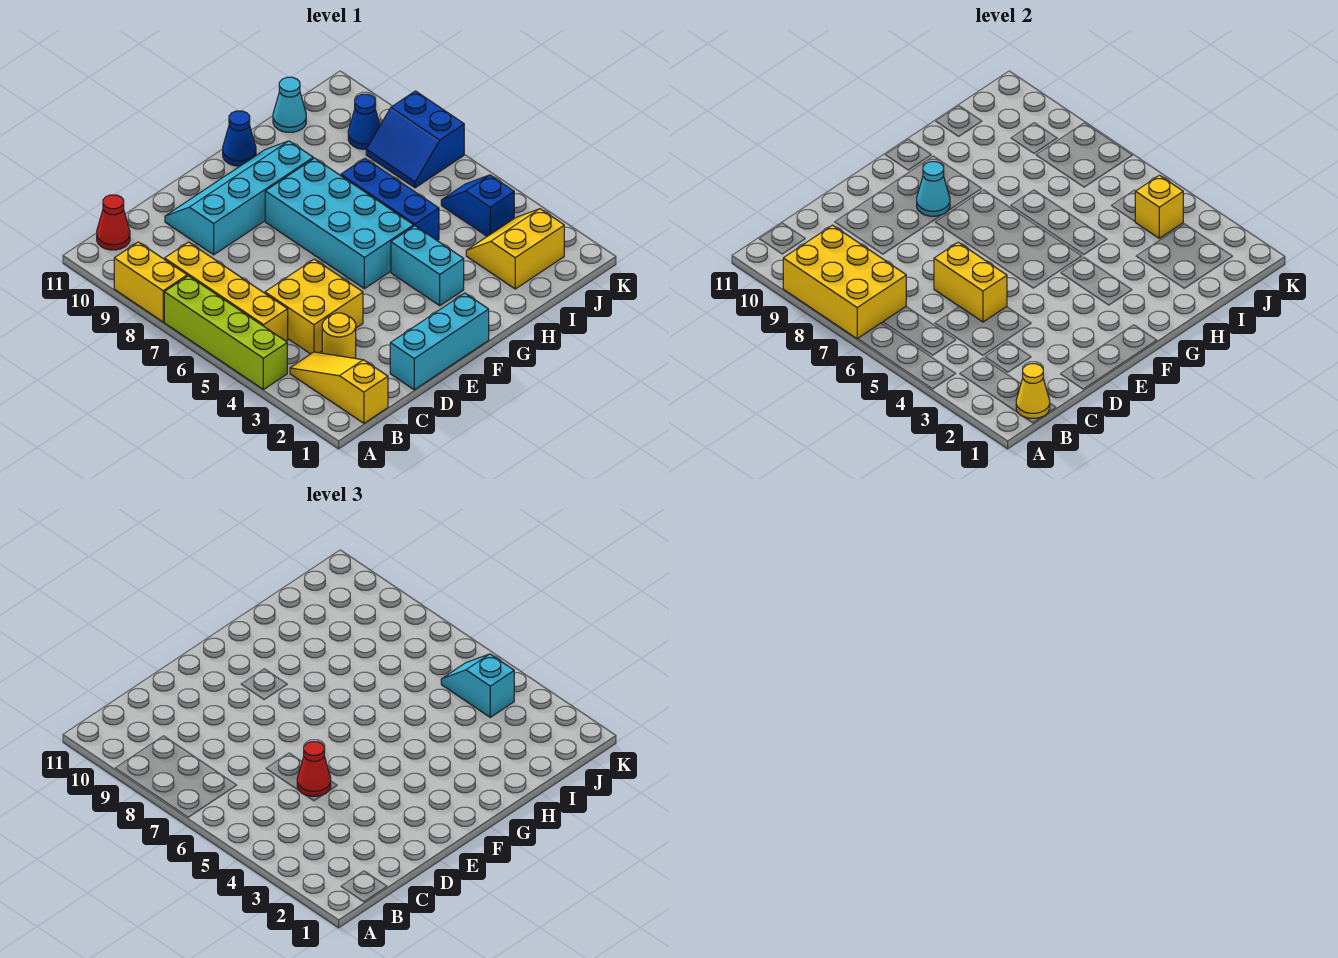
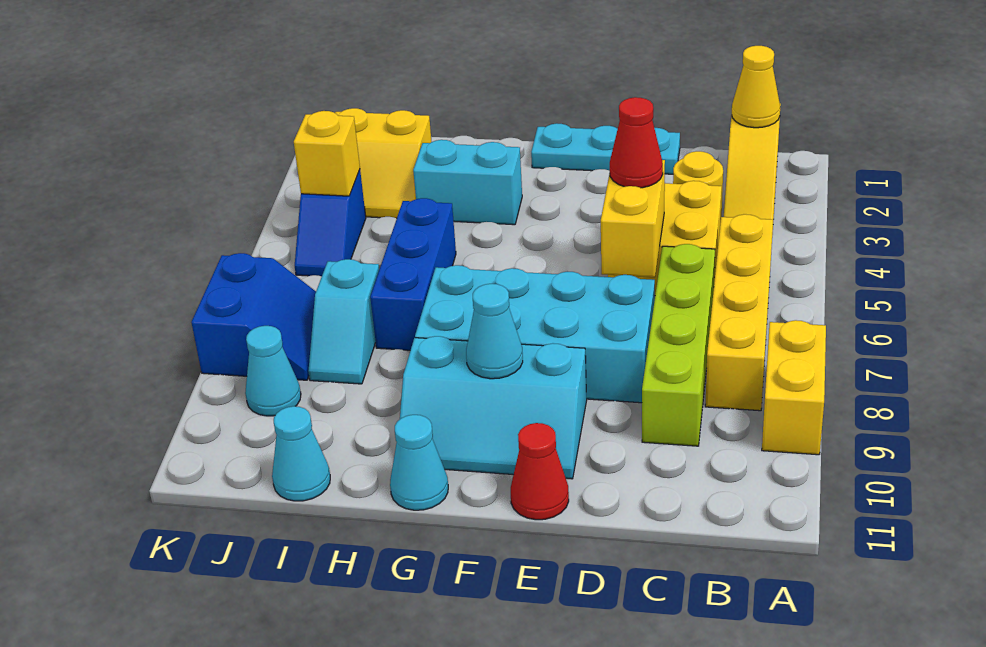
lime brick A4:A7 level 1 -> lime brick C6:C9 level 1
yellow brick A7:B9 level 2 -> none
red cone B11 level 1 -> red cone E11 level 1
cyan brick D1:F1 level 1 -> cyan plate D1:F1 level 1
cyan slope D9:G10 level 1 top 9 -> cyan slope E9:G10 level 1 top 9
cyan brick F5:G8 level 1 -> cyan brick D7:G8 level 1
cyan brick G3:G4 level 1 -> cyan brick G3:H3 level 1
blue cone G11 level 1 -> cyan cone G11 level 1
cyan slope J4:J5 level 3 top 4 -> cyan slope I7:I8 level 1 top 7
blue cone J9 level 1 -> cyan cone J9 level 1

